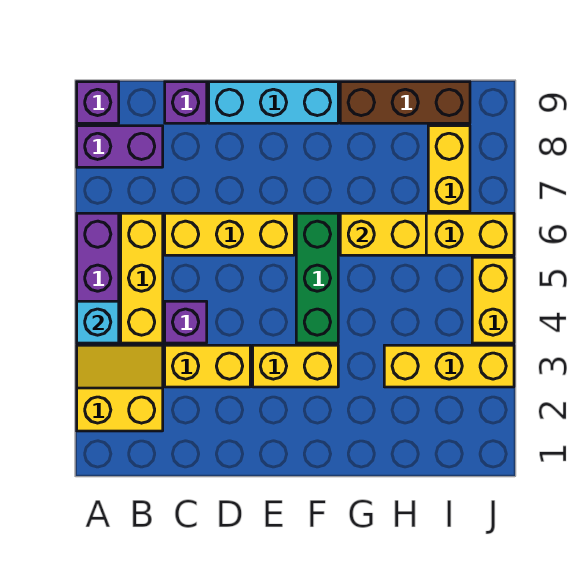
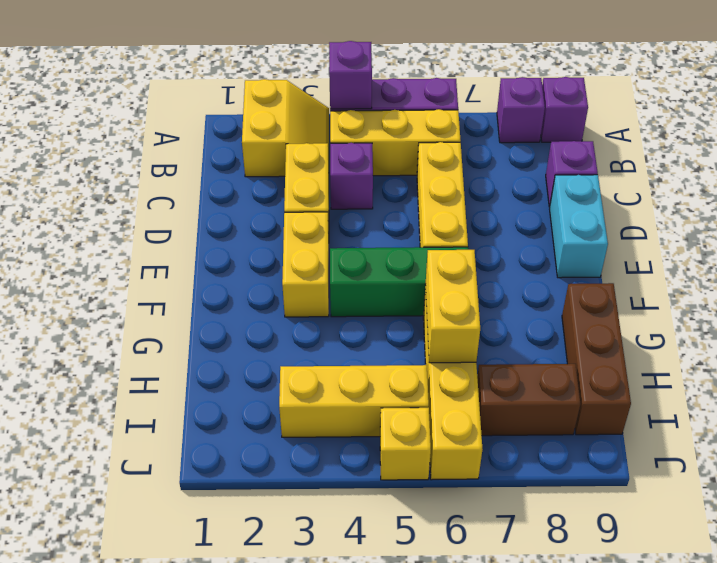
cyan brick A4 level 2 -> purple brick A4 level 2
purple brick A8:B8 level 1 -> purple brick A8 level 1
cyan brick D9:F9 level 1 -> cyan brick D9:E9 level 1
yellow brick H3:J3 level 1 -> yellow brick I3:I5 level 1
yellow brick I7:I8 level 1 -> brown brick I7:I8 level 1
yellow brick J4:J5 level 1 -> yellow brick J5 level 1

